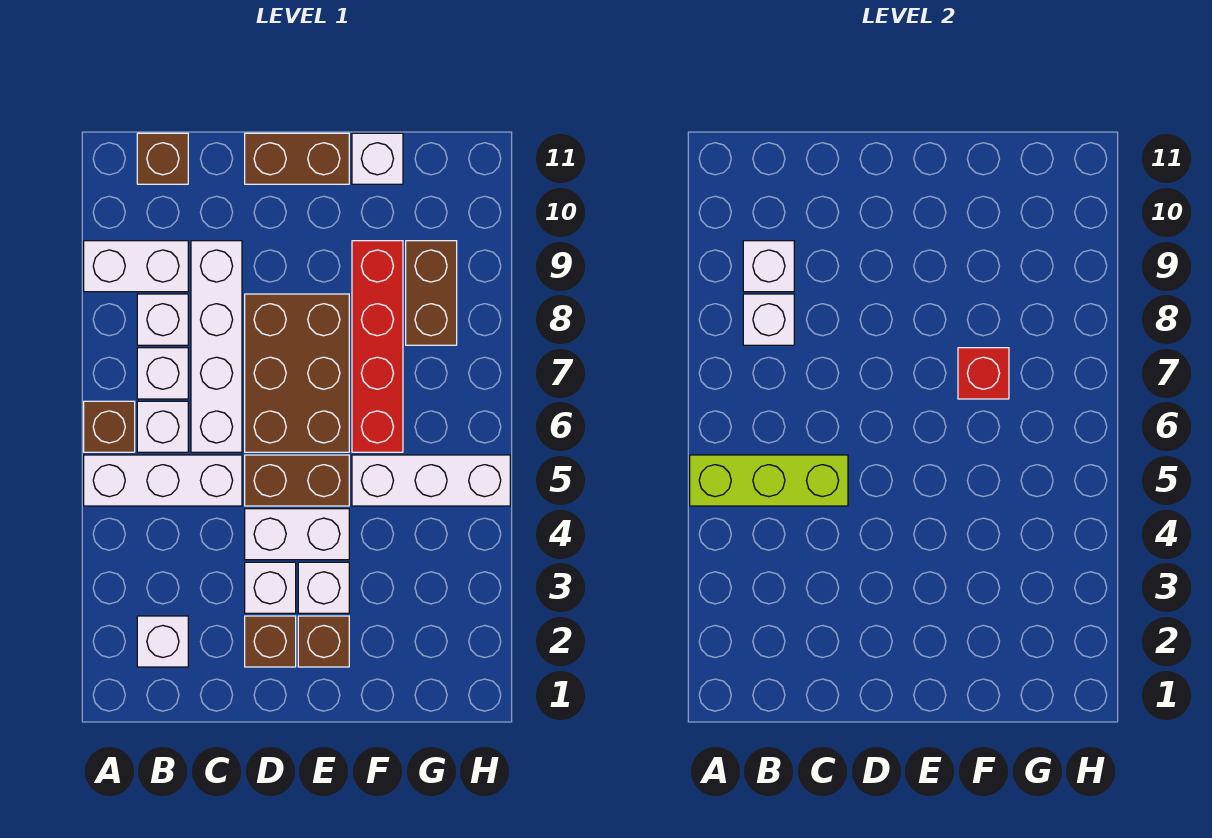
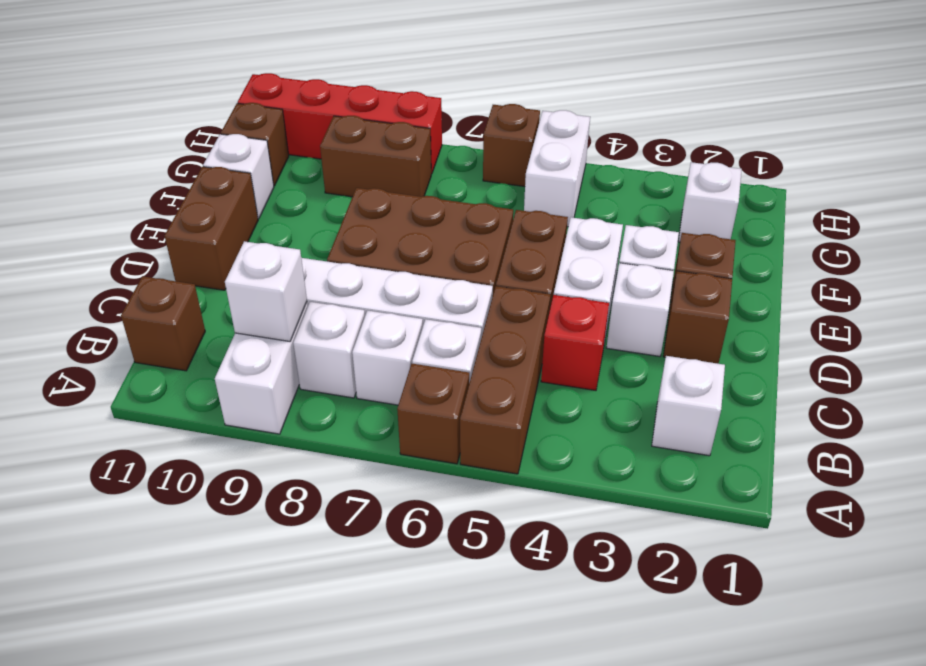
white brick A5:C5 level 1 -> brown brick A5:C5 level 1
lime brick A5:C5 level 2 -> none
white brick B8 level 2 -> white brick G2 level 1
white brick F5:H5 level 1 -> white brick G5:H5 level 1
red brick F6:F9 level 1 -> red brick H8:H11 level 1
red brick F7 level 2 -> red brick C4 level 1
none -> brown brick G11 level 1
none -> brown brick H6 level 1

